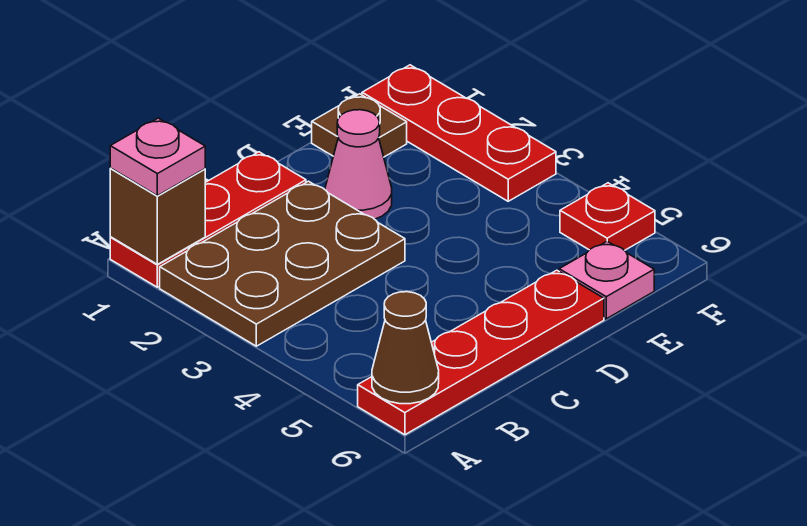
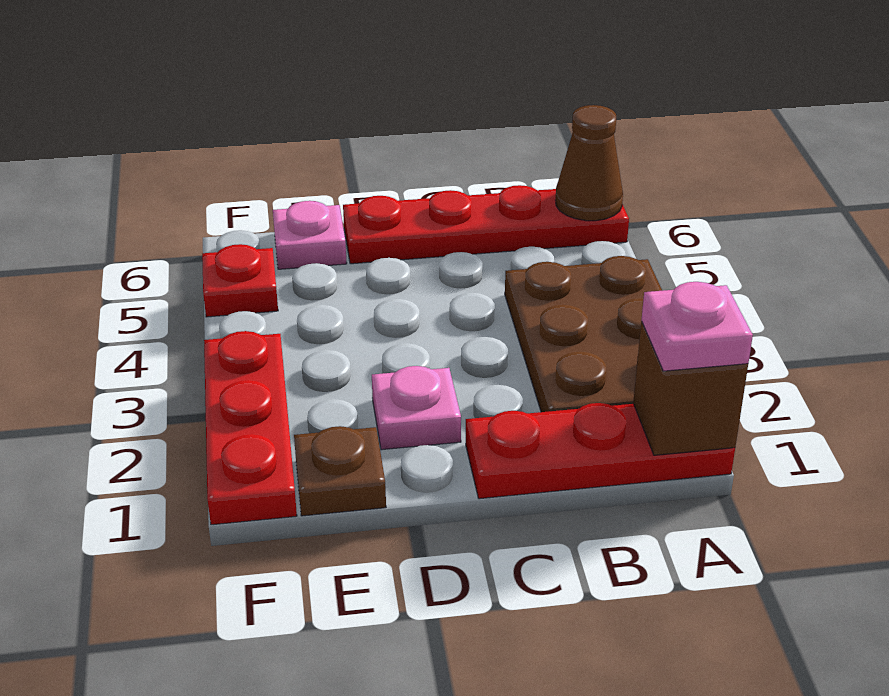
brown plate A2:C3 level 1 -> brown plate A2:B4 level 1
pink cone D2 level 1 -> pink plate D2 level 1

